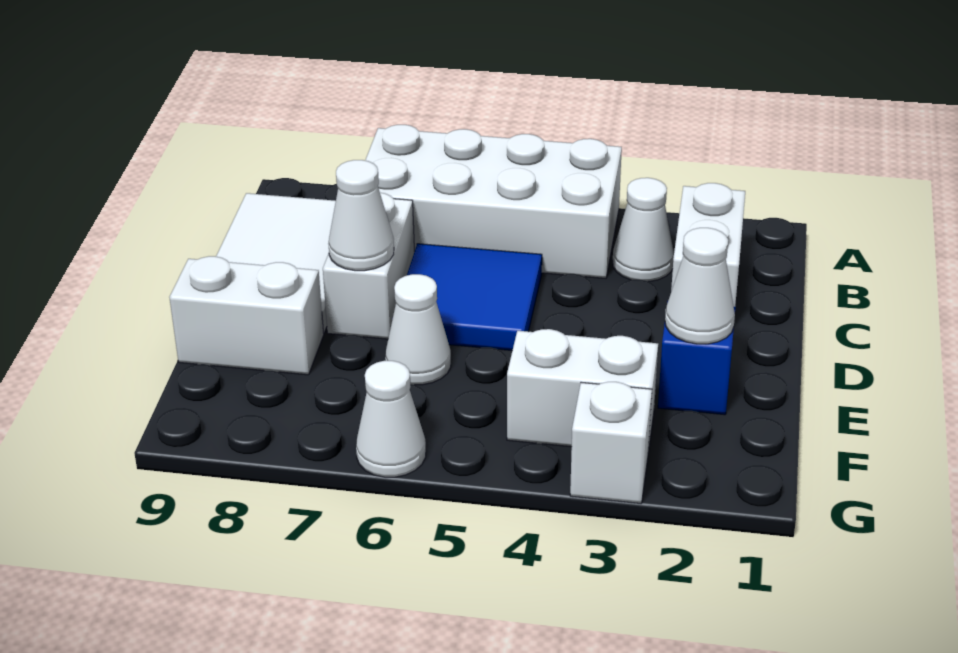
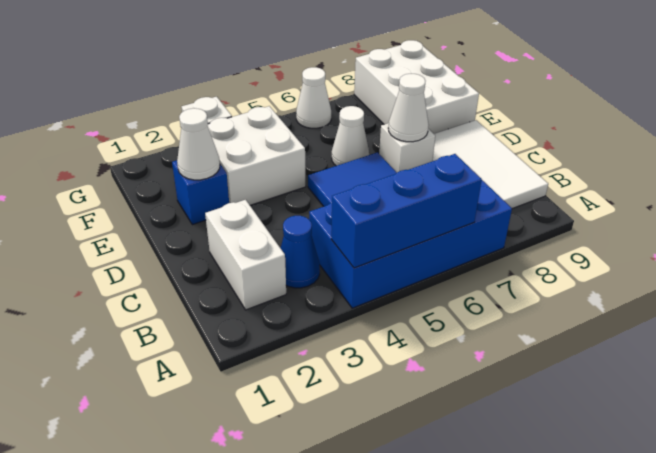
white brick A4:B7 level 1 -> blue brick A4:B7 level 1
none -> blue brick A4:A6 level 2
white cone B3 level 1 -> blue cone B3 level 1
white brick C7:D7 level 1 -> white brick D7 level 1
white brick E8:E9 level 1 -> white brick E8:G9 level 1
white brick F3:F4 level 1 -> white brick E3:F4 level 1

